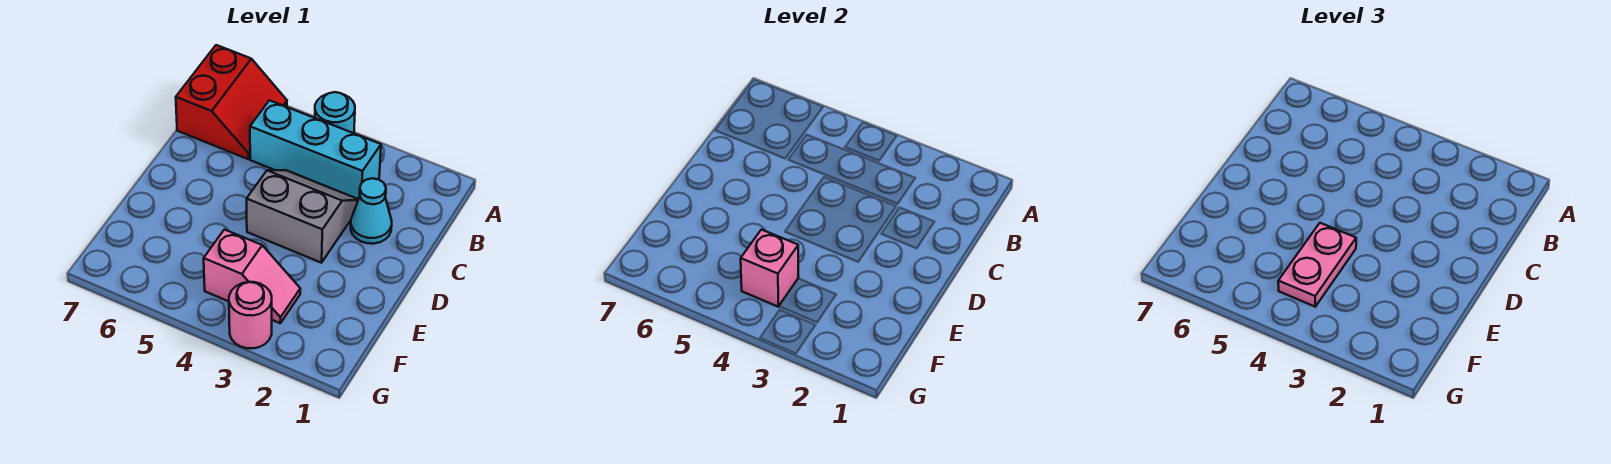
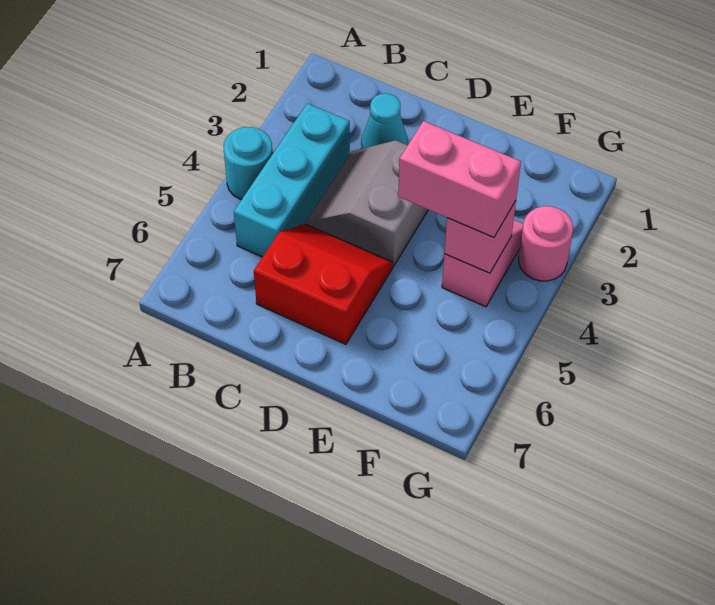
red slope A6:B7 level 1 top 7 -> red slope C5:D6 level 1 top 6
pink plate E4:F4 level 3 -> pink brick E4:F4 level 3

